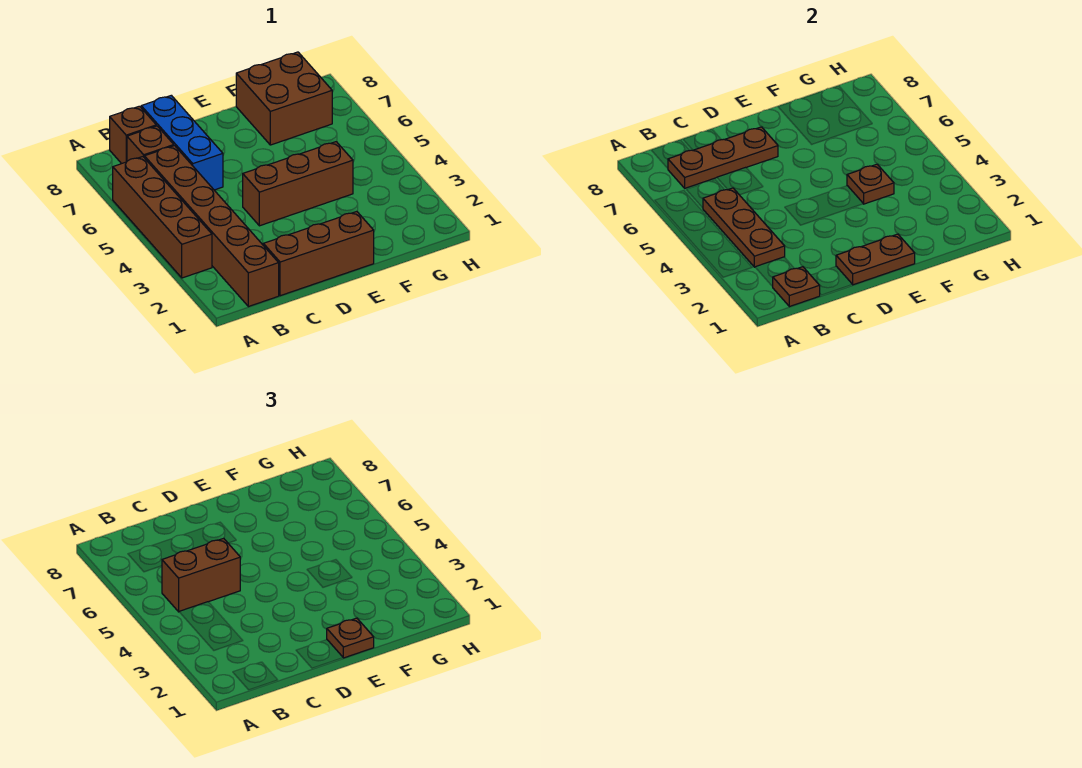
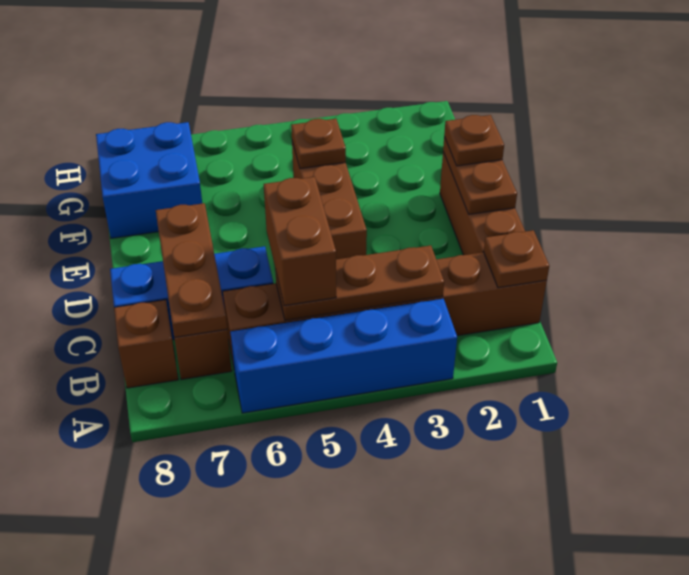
brown brick A3:A6 level 1 -> blue brick A3:A6 level 1
brown brick F7:G8 level 1 -> blue brick F7:G8 level 1

